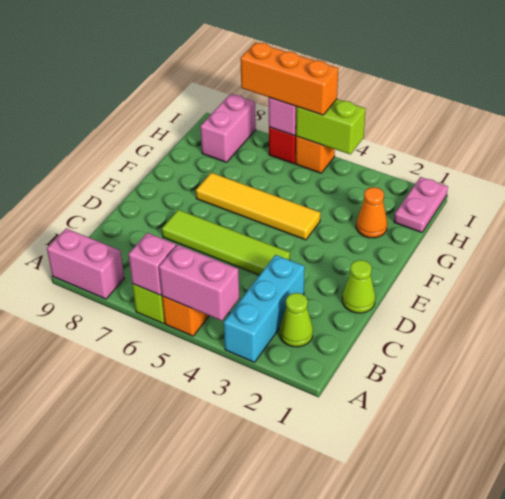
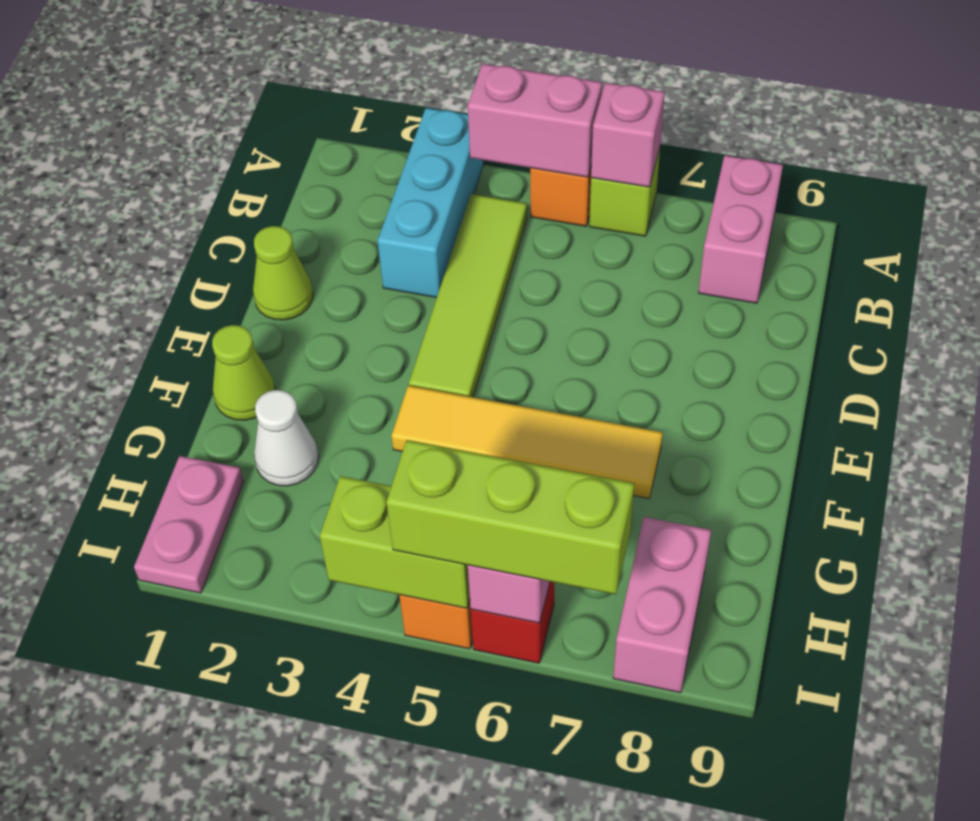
pink brick A8:A9 level 1 -> pink brick A8:B8 level 1
lime cone B2 level 1 -> lime cone F1 level 1
lime tile D4:D7 level 1 -> lime tile B4:E4 level 1
orange cone G2 level 1 -> white cone G2 level 1
orange brick I5:I7 level 3 -> lime brick I5:I7 level 3

